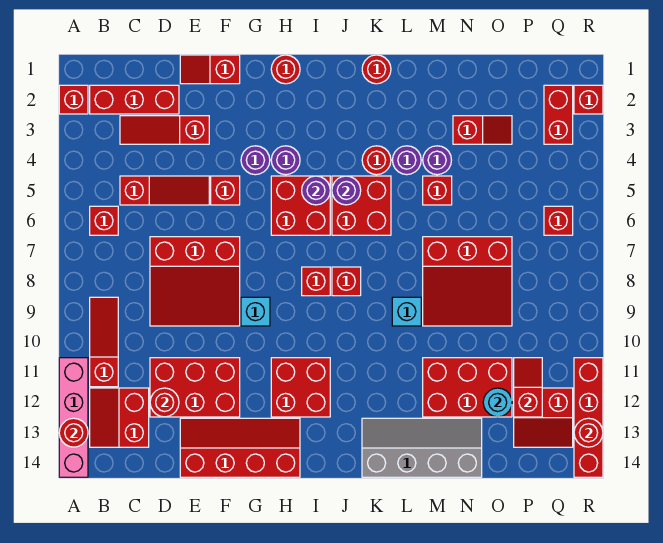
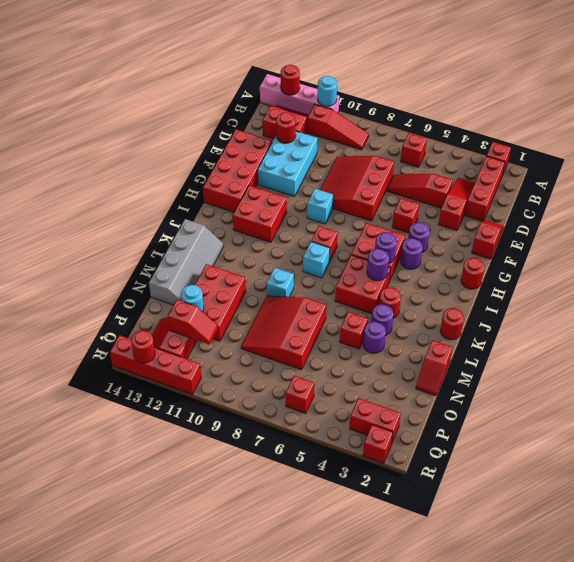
none -> cyan round brick A11 level 2
red slope C5:E5 level 1 top C -> red slope D4:D6 level 1 top 4
red brick D11:F12 level 1 -> cyan brick D11:F12 level 1
red slope E13:H14 level 1 top 14 -> red brick E13:H14 level 1
red brick J8 level 1 -> cyan brick J8 level 1
red slope N3:O3 level 1 top N -> red slope M1:N1 level 1 top M

